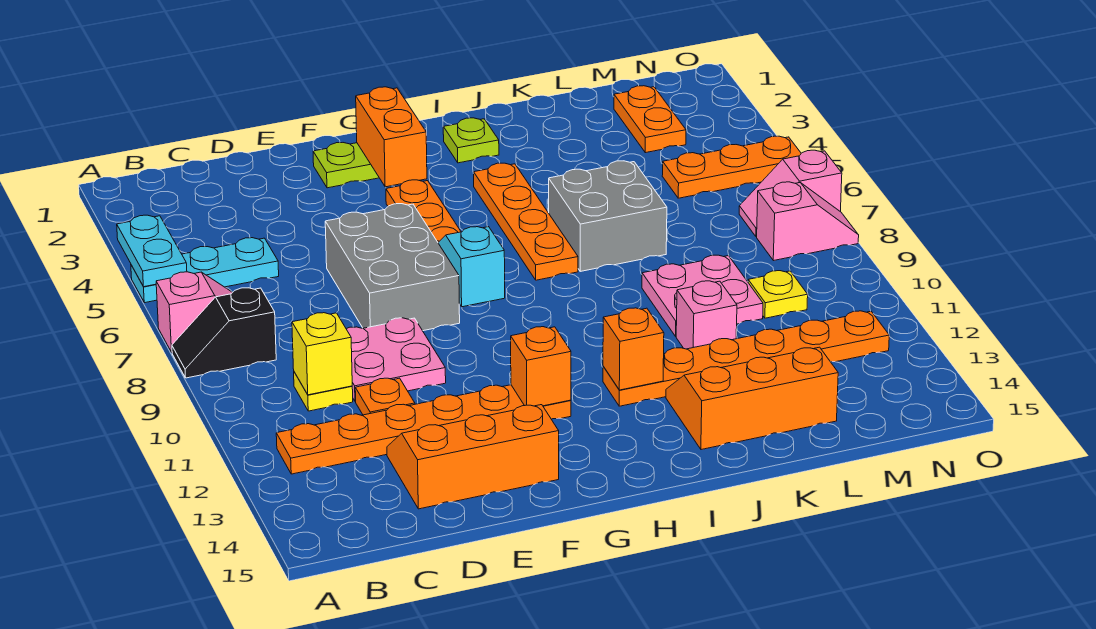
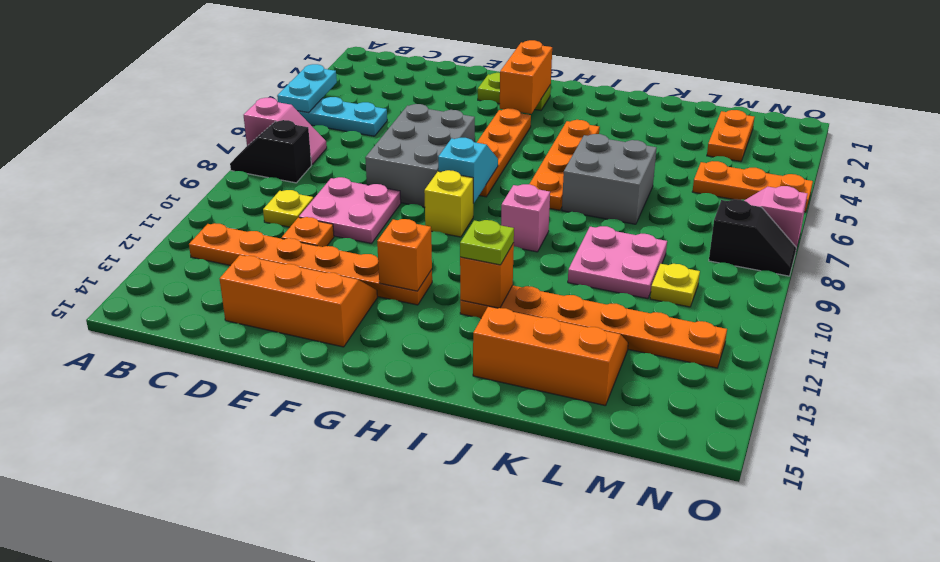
yellow brick C10 level 2 -> yellow brick G9 level 1
lime plate I2 level 1 -> lime plate I12 level 3
pink brick K11 level 1 -> pink brick I9 level 1
pink slope N8:O8 level 1 top N -> black slope N8:O8 level 1 top N

